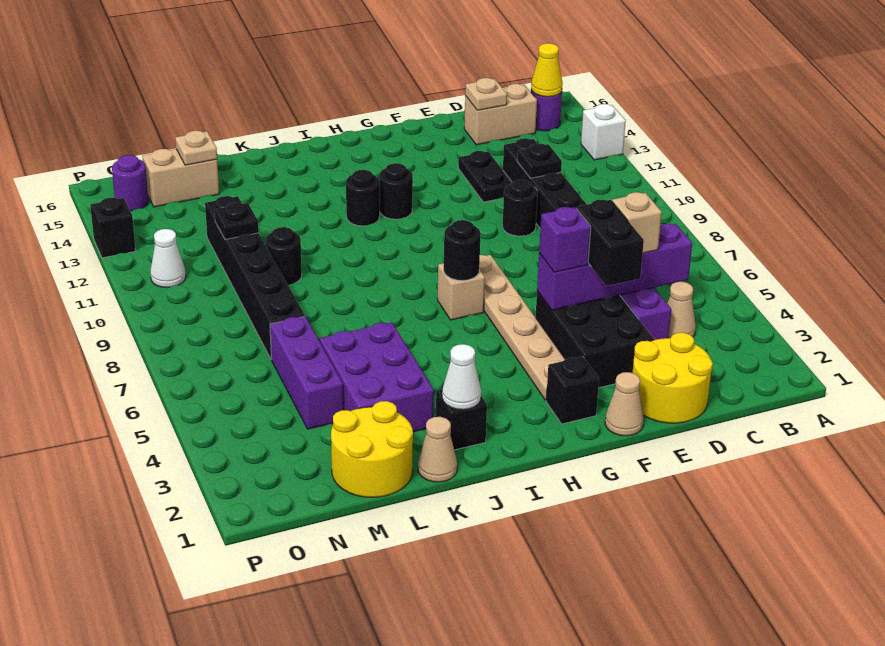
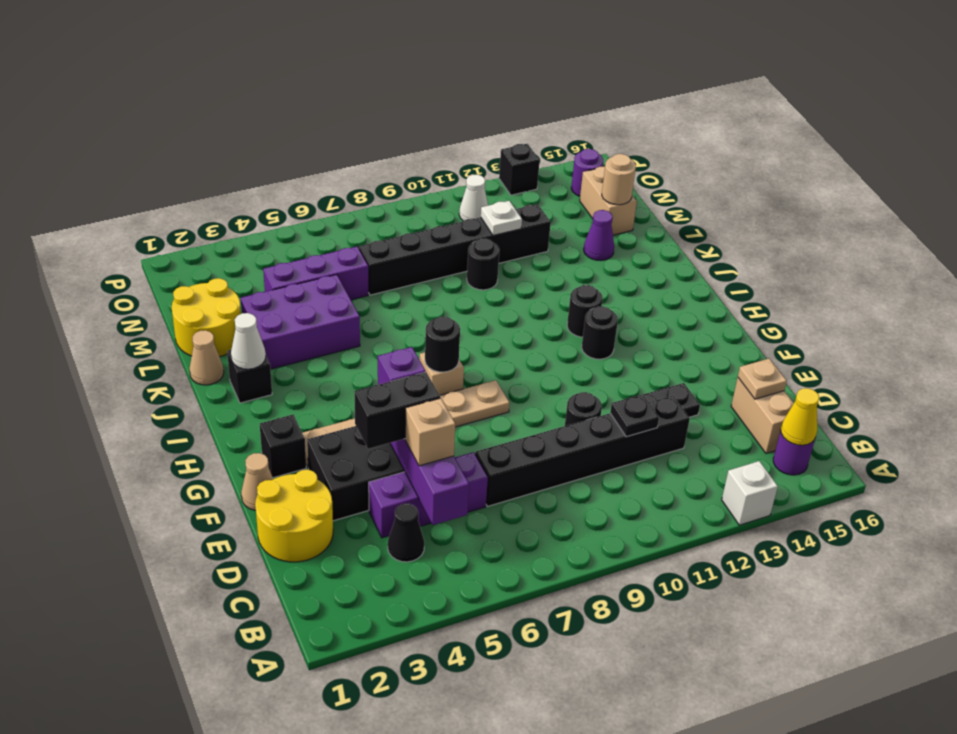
tan cone C4 level 1 -> black cone C4 level 1
none -> purple cone L14 level 1
black plate M11 level 2 -> white plate M11 level 2
tan plate M15 level 2 -> tan round brick M15 level 2

